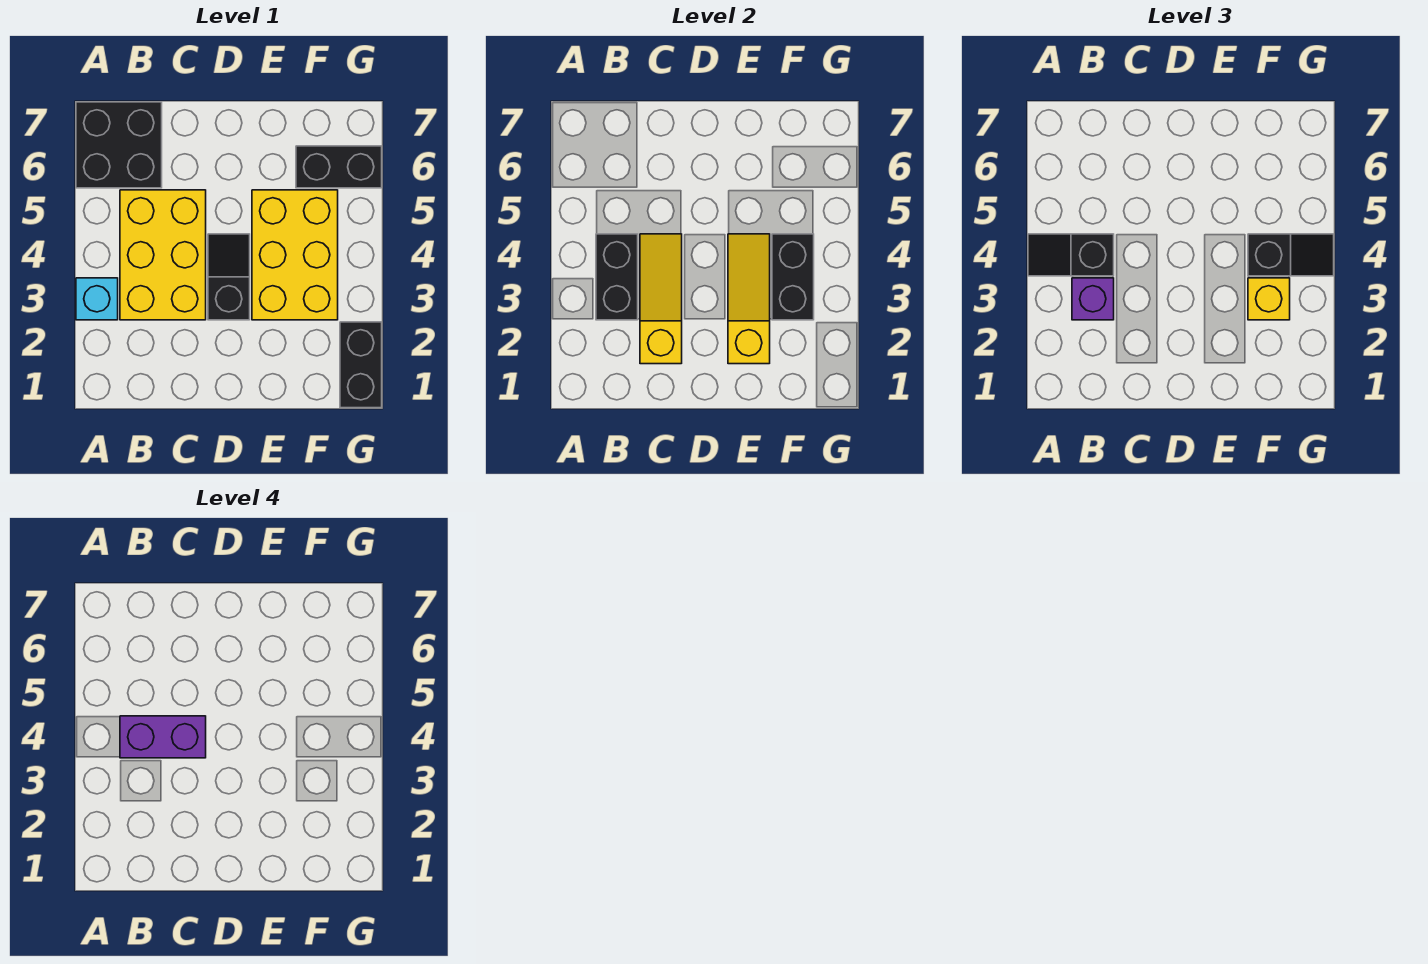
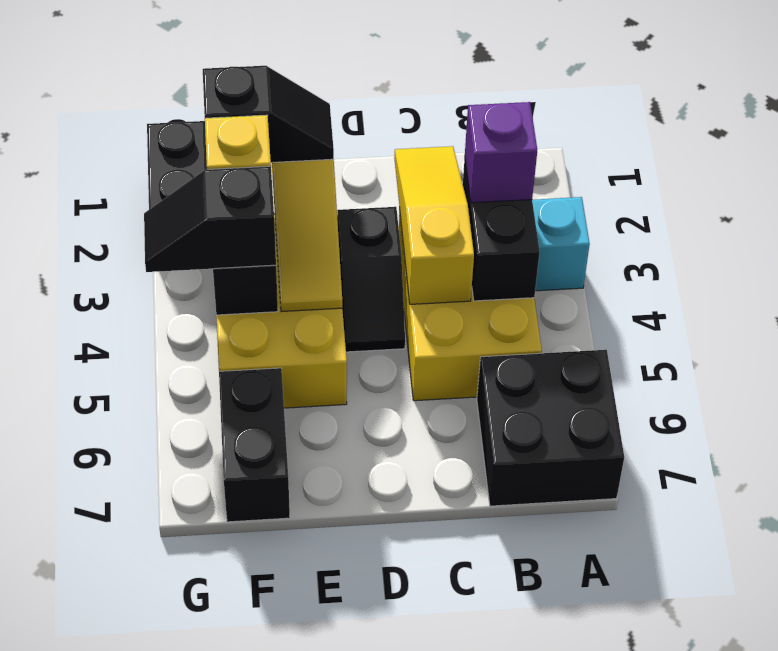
black slope A4:B4 level 3 top B -> black slope E2:F2 level 3 top F
purple brick B4:C4 level 4 -> none
yellow slope C2:C4 level 2 top 2 -> yellow slope C2:C4 level 2 top 4
black brick F6:G6 level 1 -> black brick F6:F7 level 1

